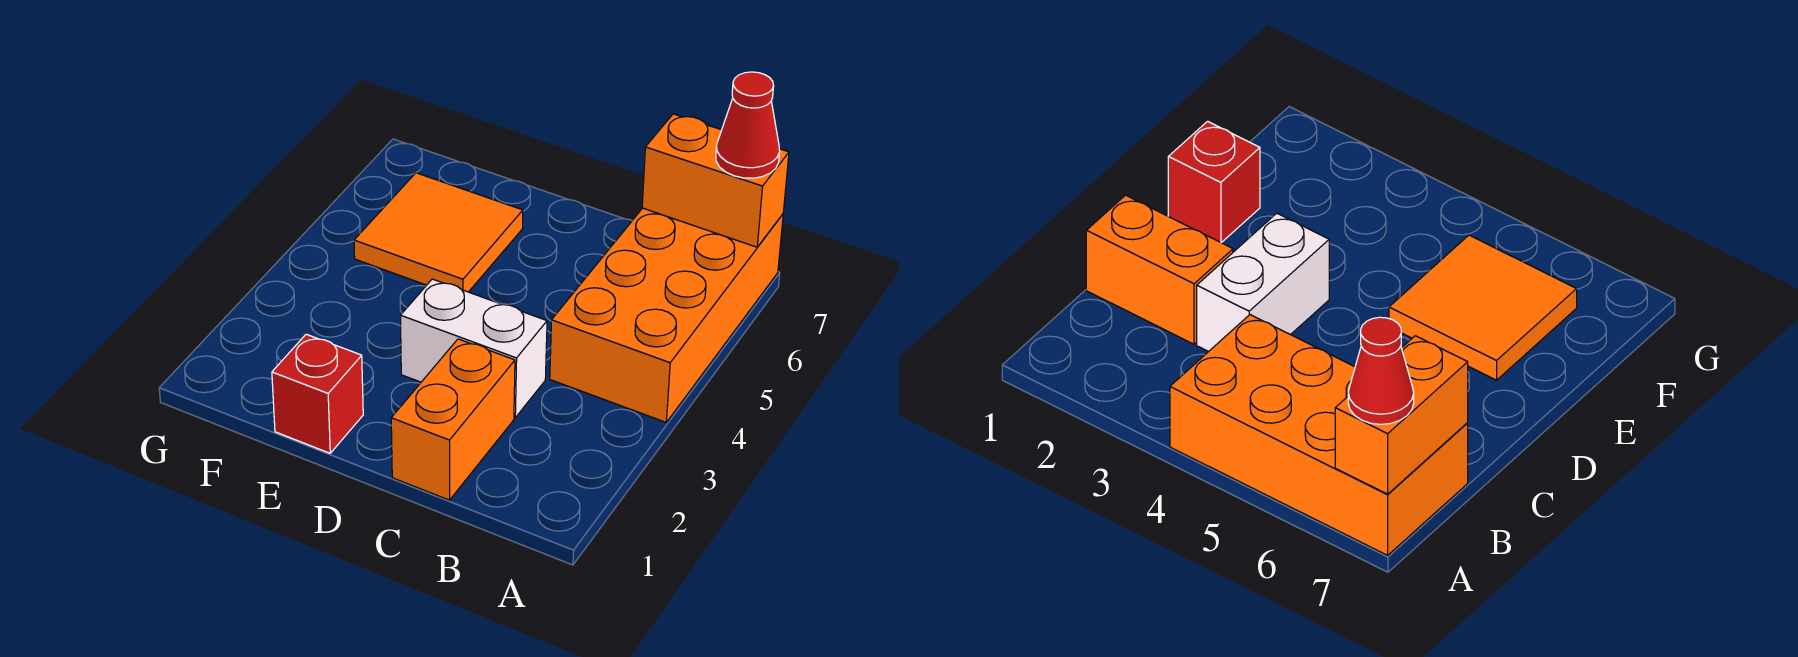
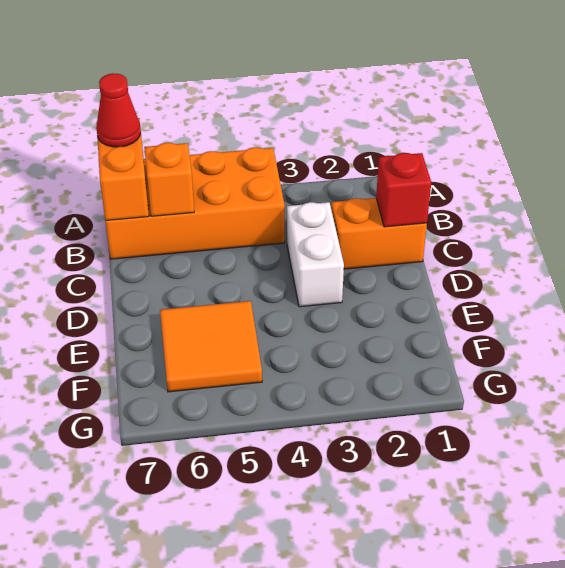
none -> orange brick B6 level 2
red brick E1 level 1 -> red brick C1 level 2

